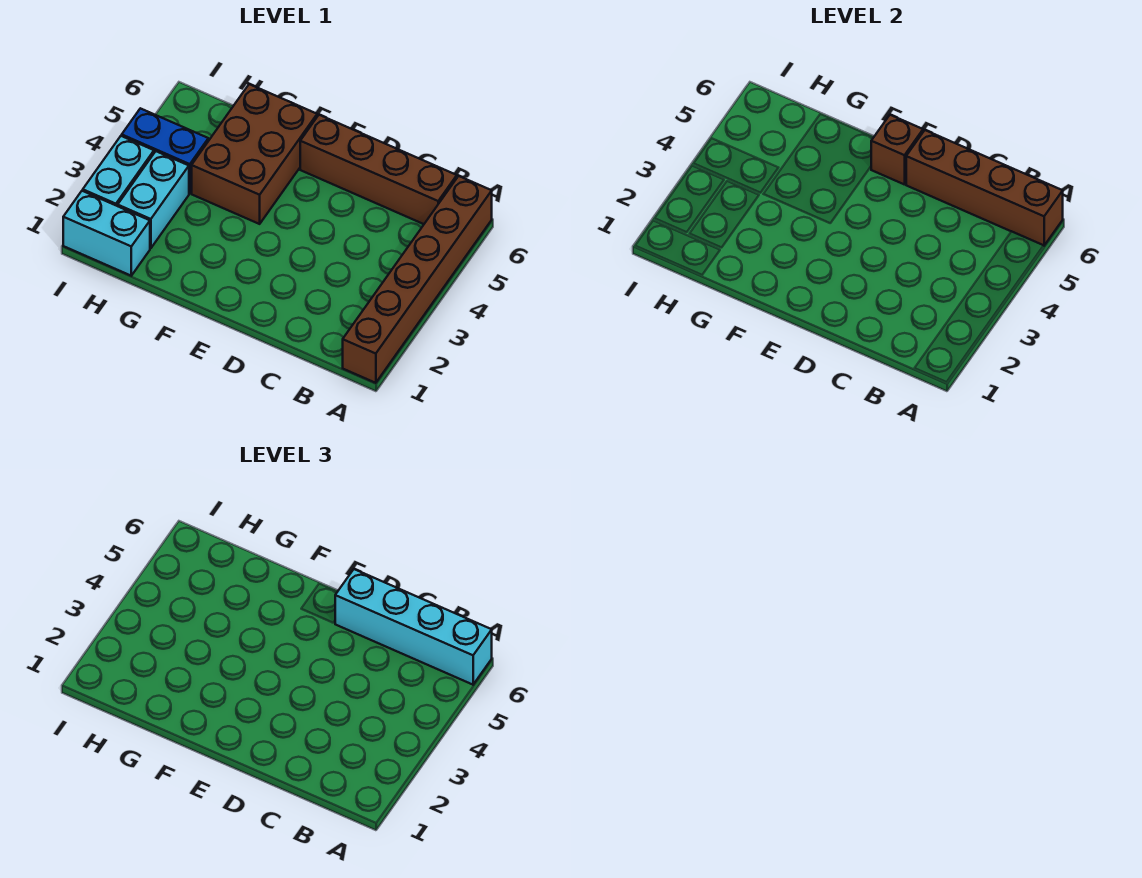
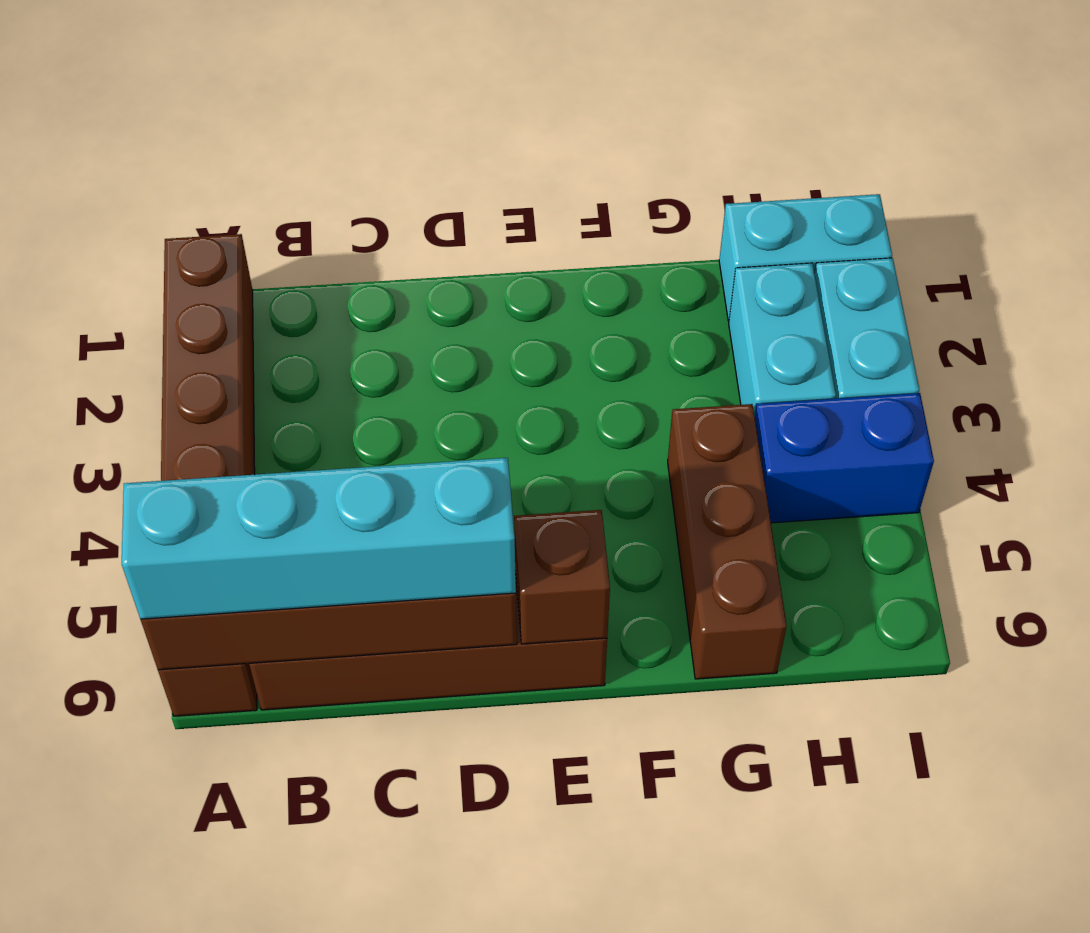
brown brick F4:G6 level 1 -> brown brick G4:G6 level 1

